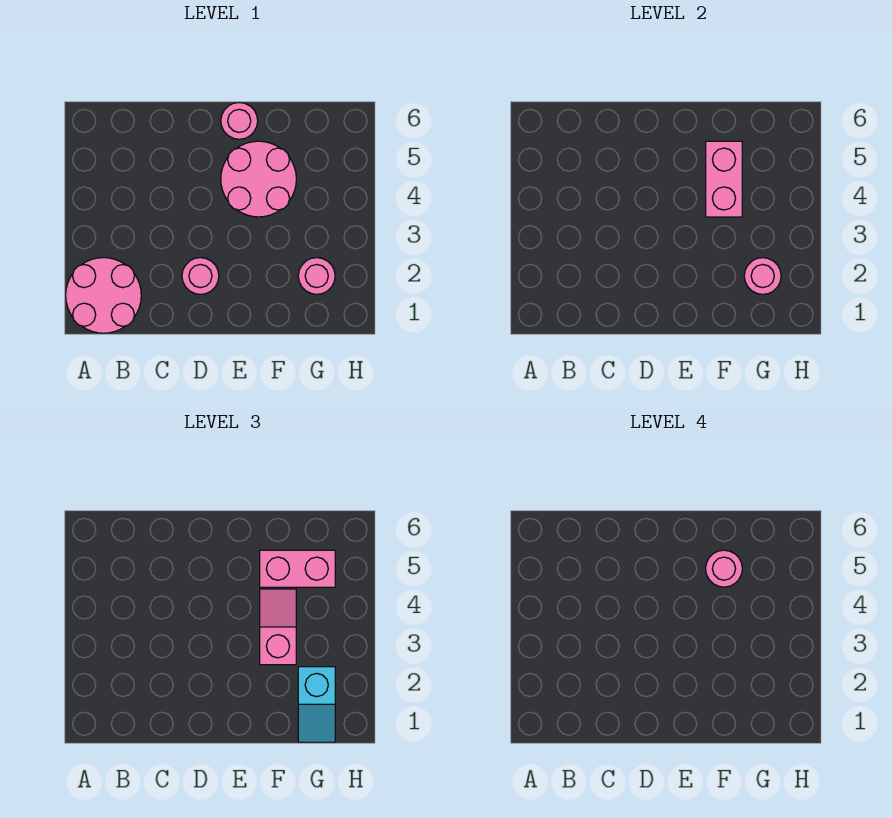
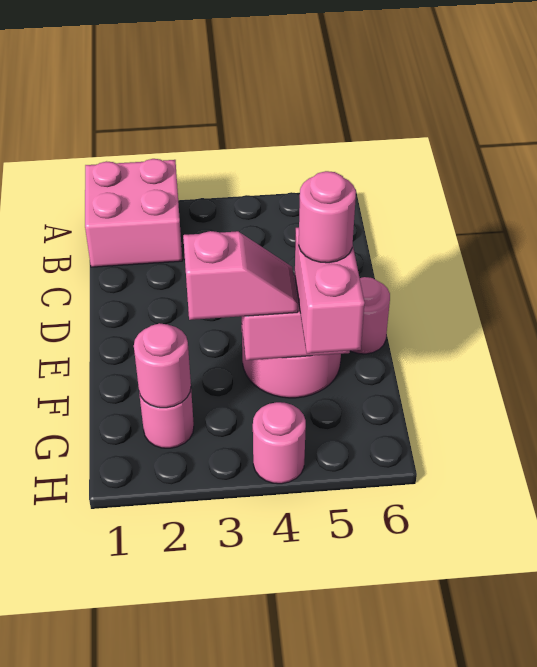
pink round brick A1:B2 level 1 -> pink brick A1:B2 level 1
pink round brick D2 level 1 -> pink round brick H4 level 1
cyan slope G1:G2 level 3 top 2 -> none

